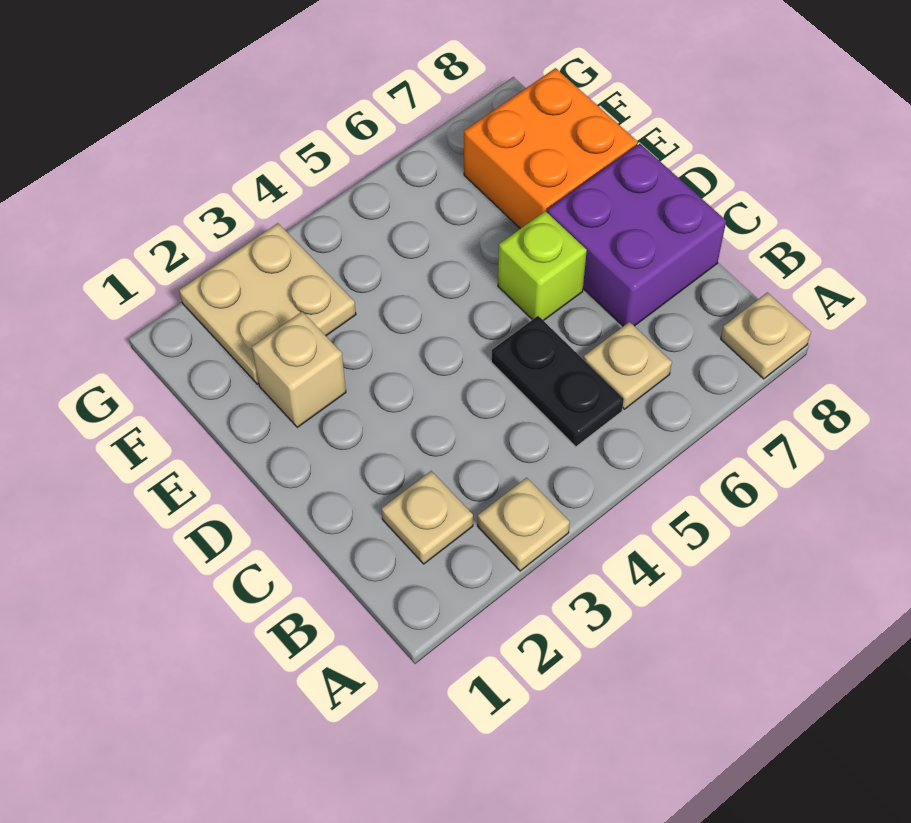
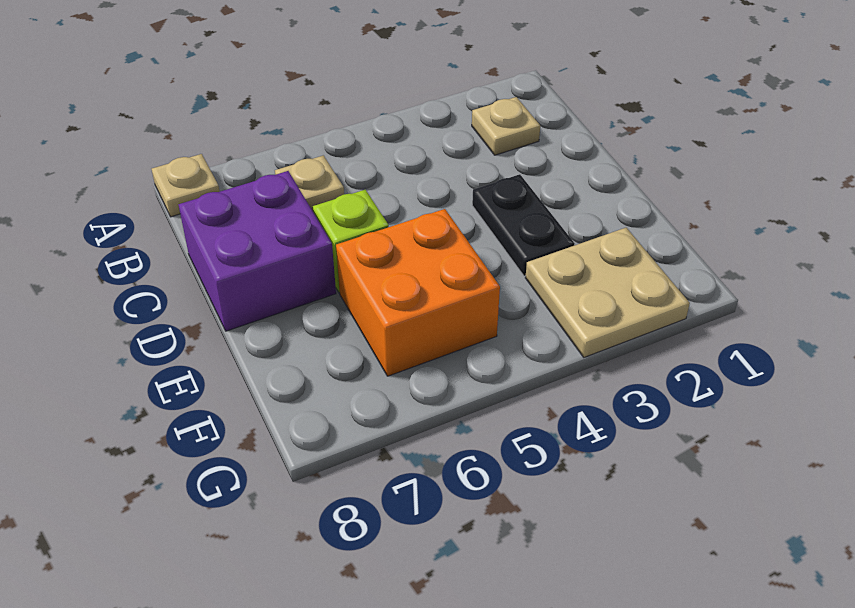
tan plate A3 level 1 -> none
black plate B5:C5 level 1 -> black plate D3:E3 level 1
tan brick E2 level 1 -> none
orange brick E7:F8 level 1 -> orange brick E5:F6 level 1

